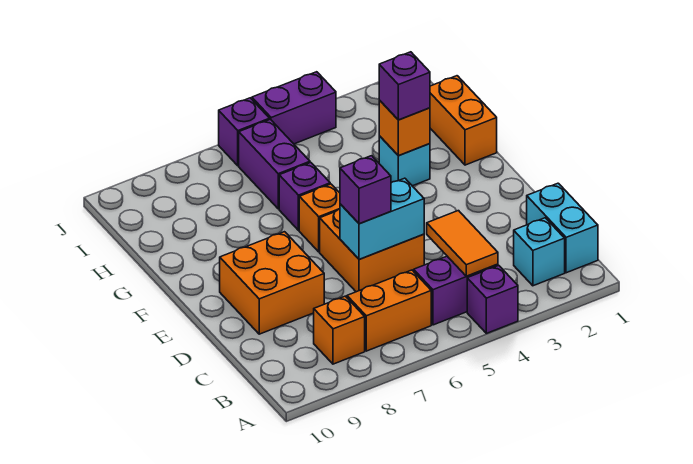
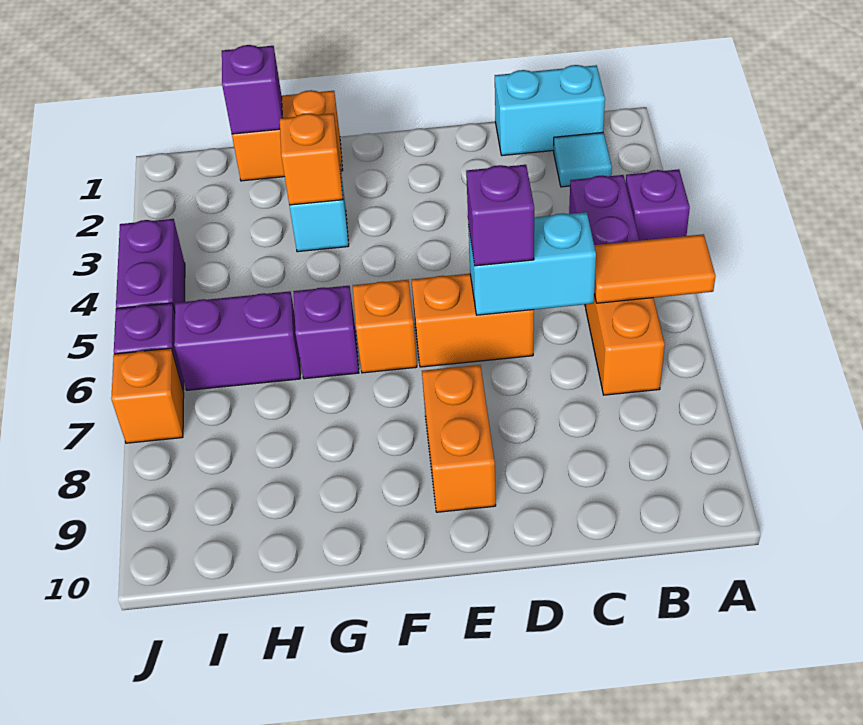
cyan brick B2 level 1 -> cyan tile B2 level 1
orange tile B4:C4 level 2 -> orange tile A6:B6 level 2
orange brick B8 level 1 -> orange brick J7 level 1
orange brick D5:E6 level 1 -> orange brick D6:E6 level 1
cyan brick D5:D6 level 2 -> cyan brick C6:D6 level 2
orange brick D8:E9 level 1 -> orange brick E8:E9 level 1
purple brick G3 level 3 -> purple brick H1 level 2

